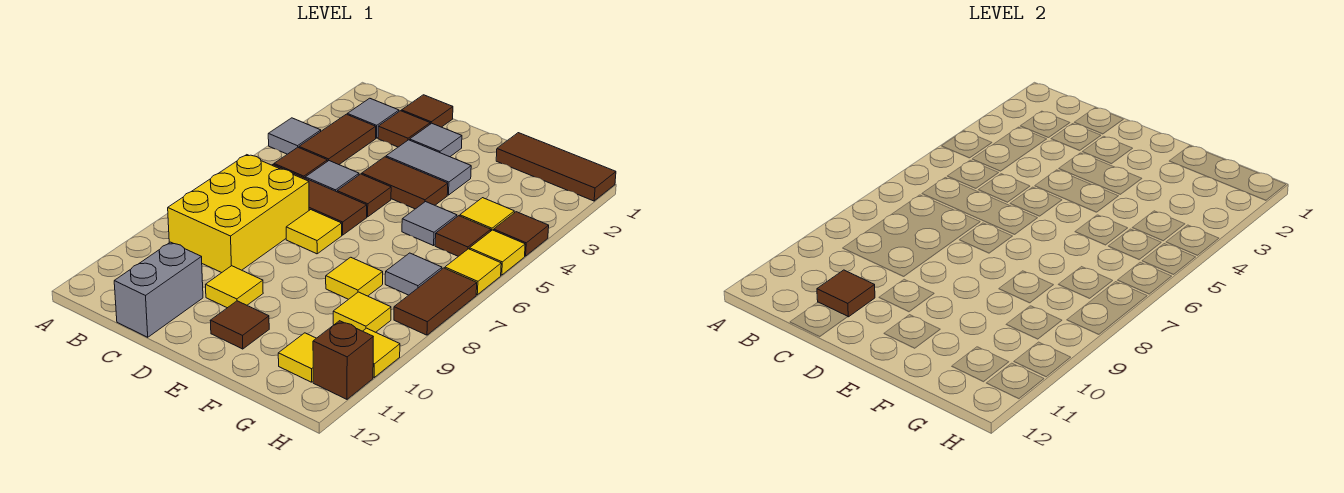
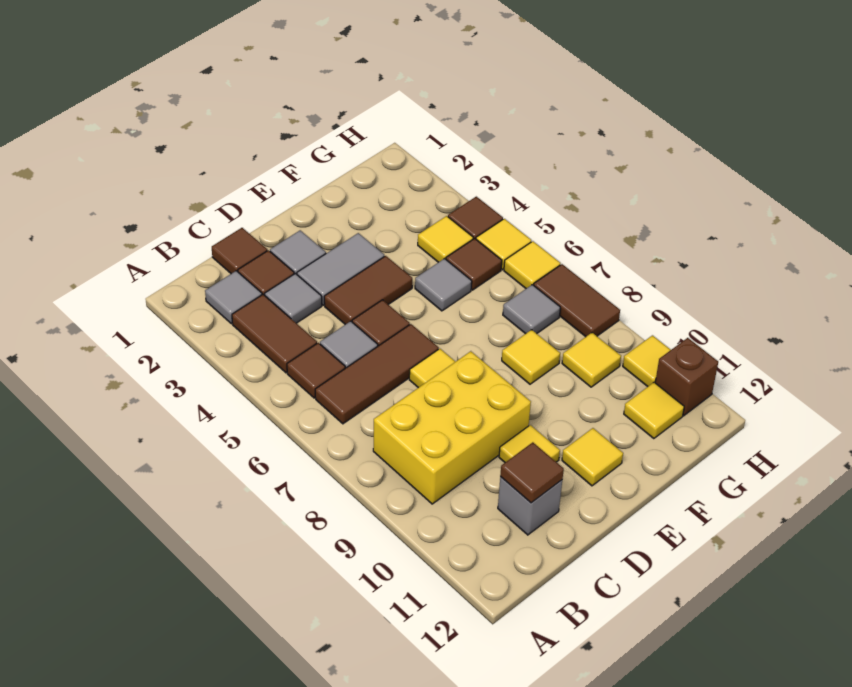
grey tile A4 level 1 -> grey tile C3 level 1
yellow brick B7:C9 level 1 -> yellow brick B8:D9 level 1
grey brick C11:C12 level 1 -> grey brick C11 level 1
brown tile E11 level 1 -> yellow tile E11 level 1
brown tile F1:H1 level 1 -> none

